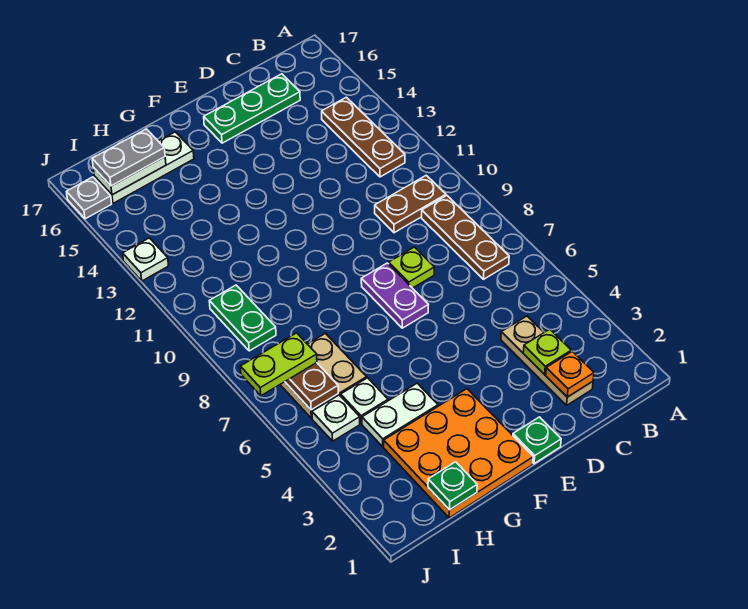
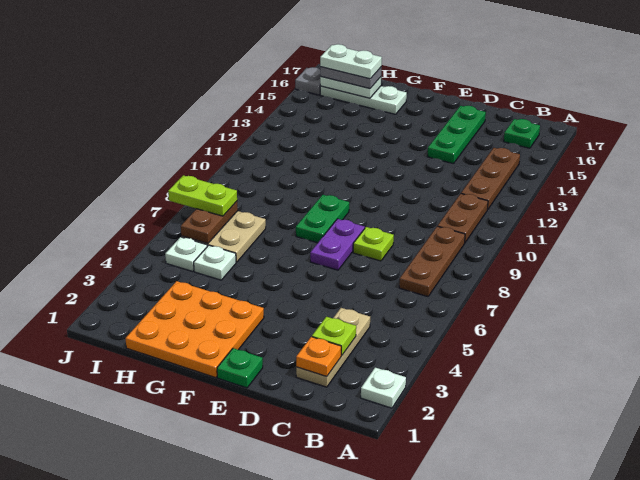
brown plate B10:C10 level 1 -> brown plate B10:B11 level 1
green plate C16:E16 level 1 -> green plate D14:D16 level 1
white plate G4:H4 level 1 -> white plate H16:I16 level 4
green plate H1 level 2 -> green plate B16 level 1
green plate I9:I10 level 1 -> green plate F8:F9 level 1
white plate J13 level 1 -> white plate A2 level 1

